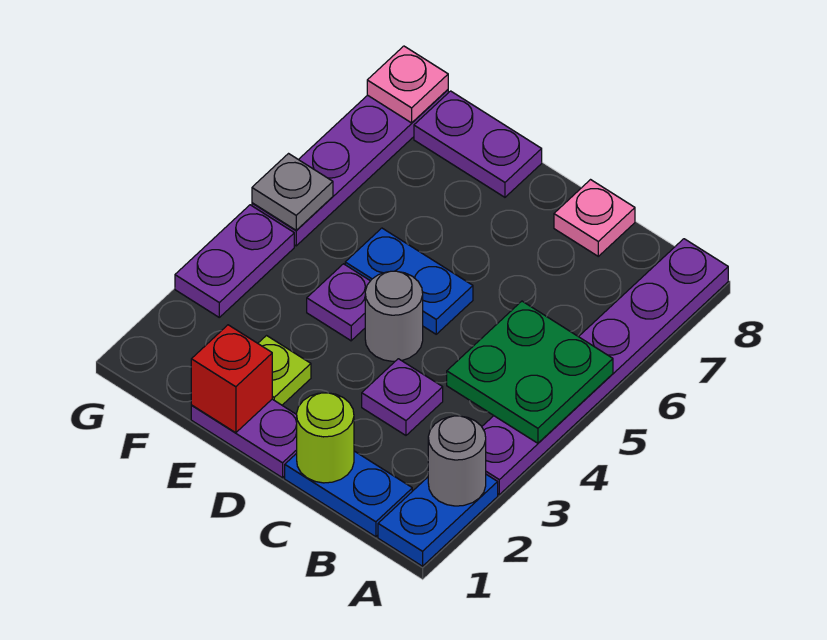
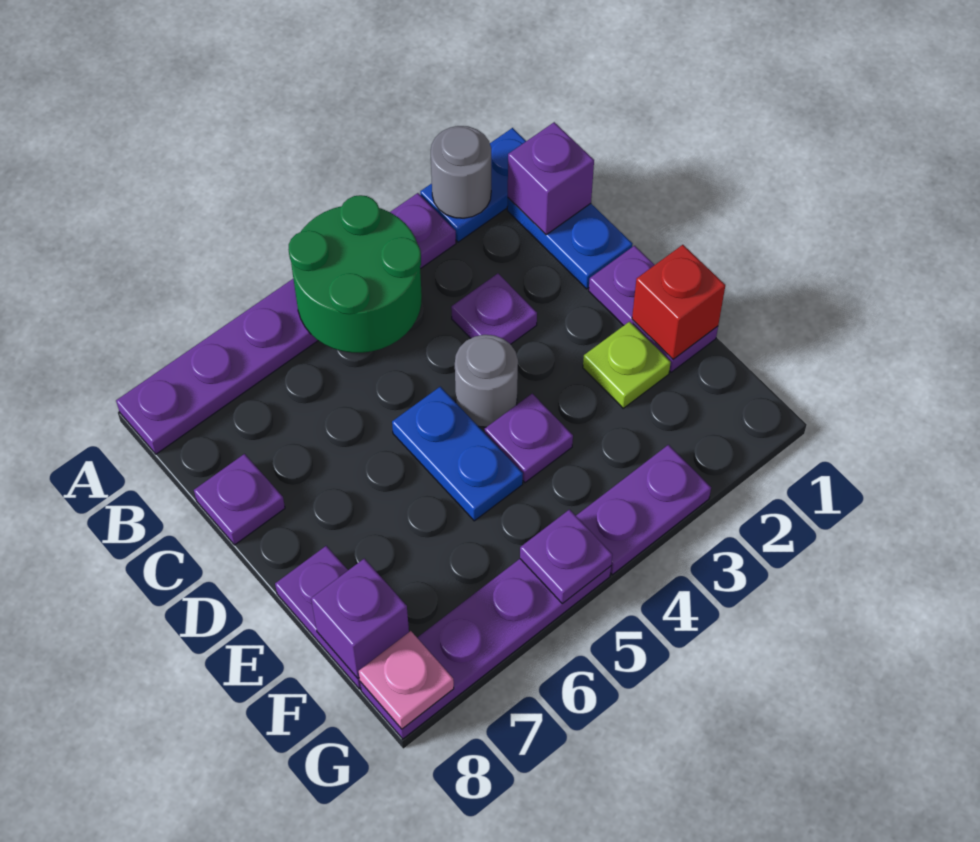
green plate A4:B5 level 2 -> green round brick A4:B5 level 2
none -> purple brick B1 level 2
lime round brick C1 level 2 -> none
pink plate C8 level 1 -> purple plate C8 level 1
none -> purple brick F8 level 2
grey plate G5 level 2 -> purple plate G5 level 2

